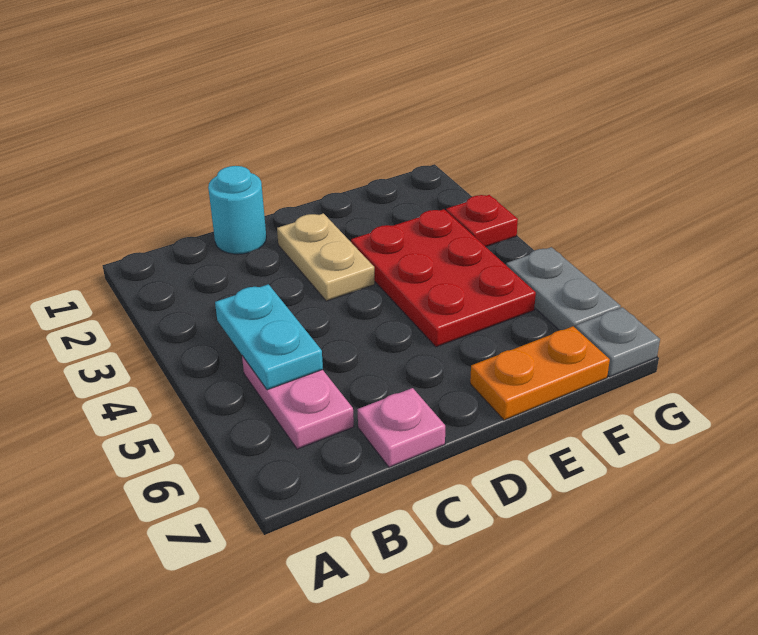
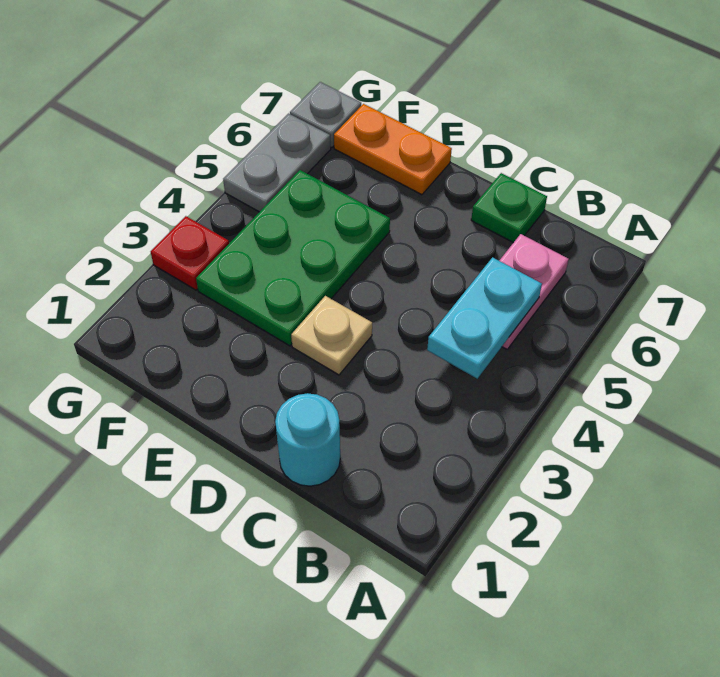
pink plate C7 level 1 -> green plate C7 level 1
tan plate D2:D3 level 1 -> tan plate D3 level 1
red plate E3:F5 level 1 -> green plate E3:F5 level 1

